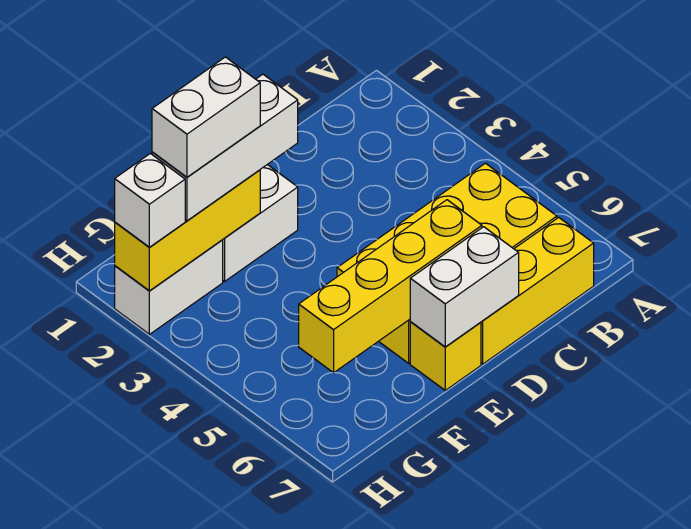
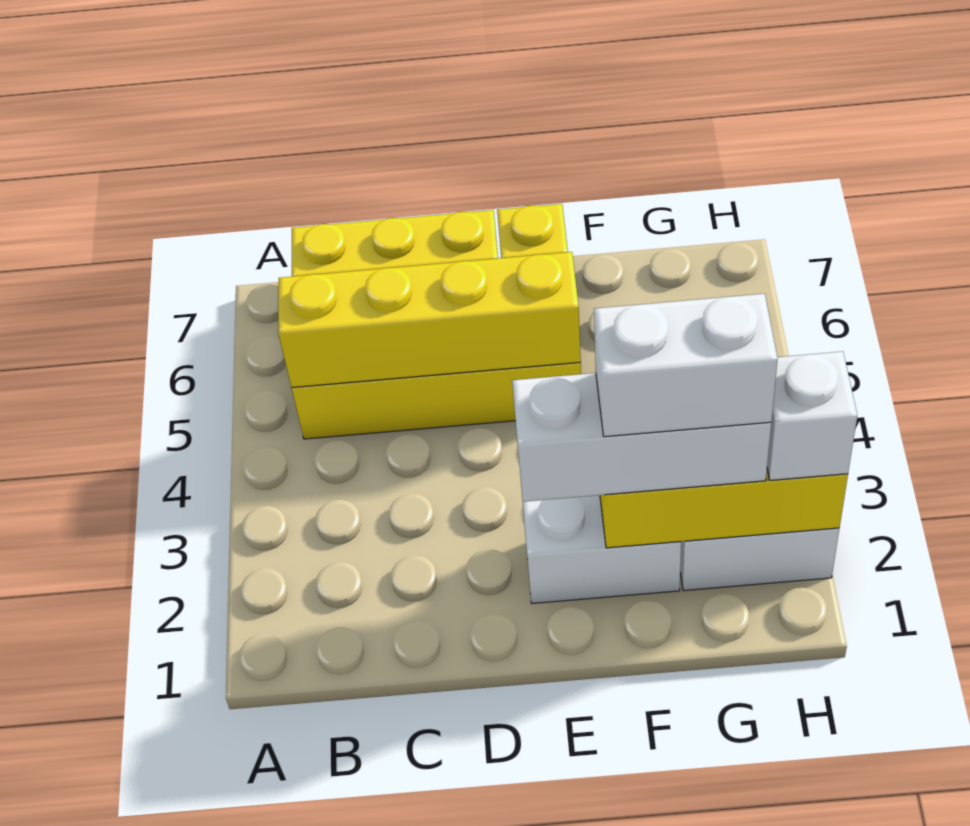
yellow brick D6:G6 level 2 -> yellow brick B5:E5 level 2
white brick D7:E7 level 2 -> none

